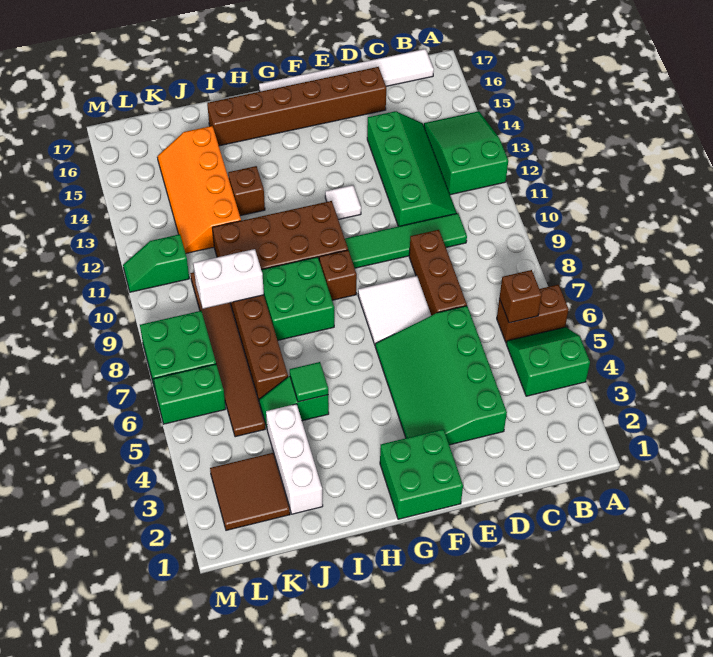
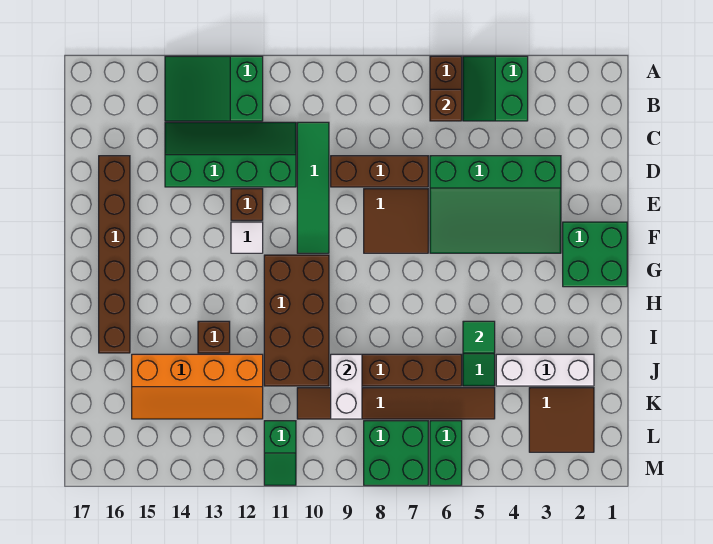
white tile B17:G17 level 1 -> none
white tile E7:F8 level 1 -> brown tile E7:F8 level 1
brown brick G9 level 1 -> brown brick E12 level 1
green brick H8:I9 level 1 -> none

